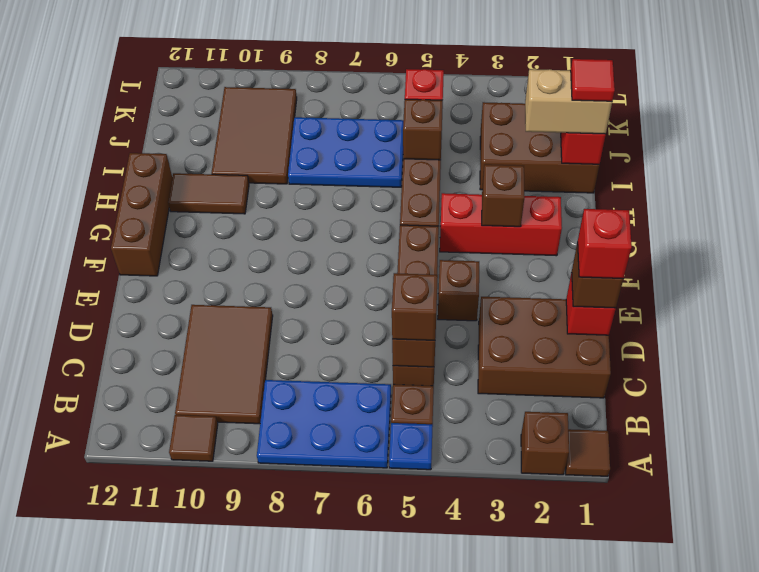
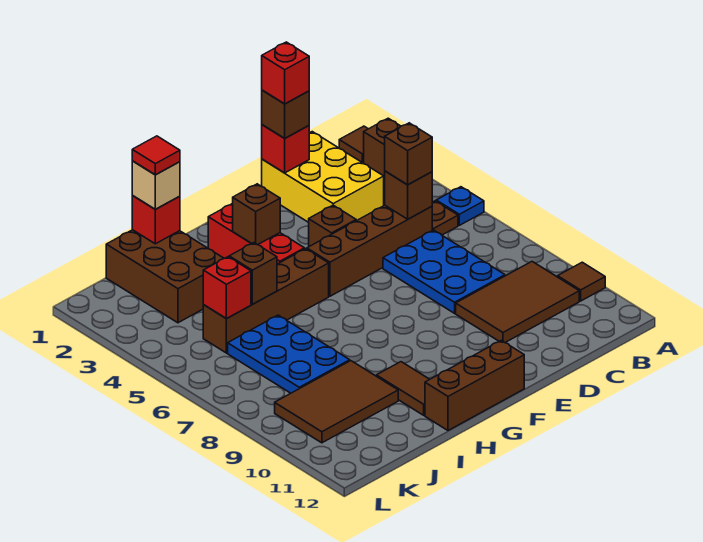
blue plate A6:B8 level 1 -> blue plate C6:D8 level 1
brown brick C1:D3 level 1 -> yellow brick C1:D3 level 1
tan brick I1:I2 level 3 -> tan brick I1 level 3

